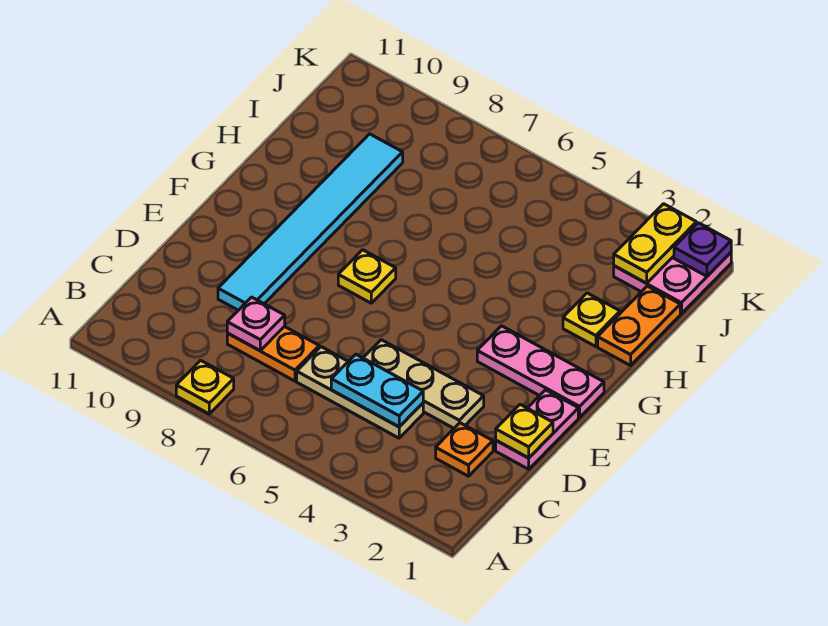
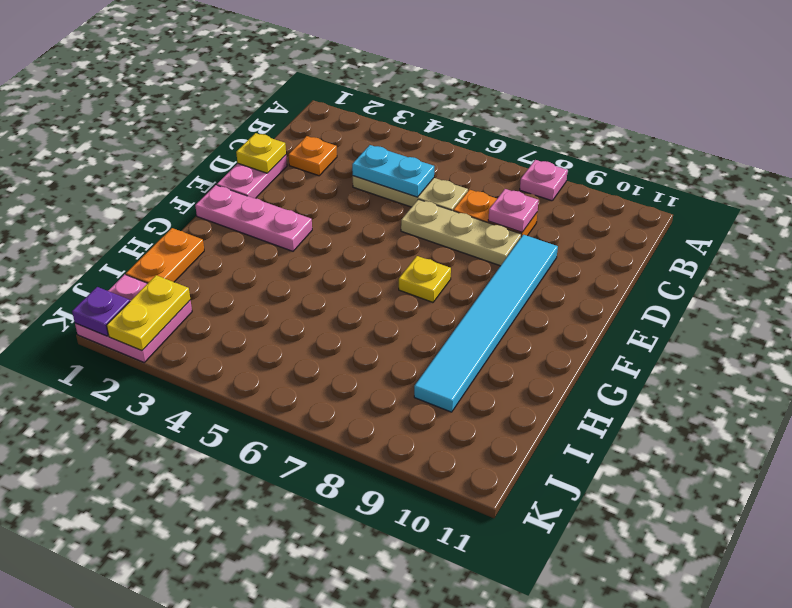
yellow plate A8 level 1 -> pink plate A8 level 1
tan plate D3:D5 level 1 -> tan plate D6:D8 level 1
yellow plate H2 level 1 -> none

